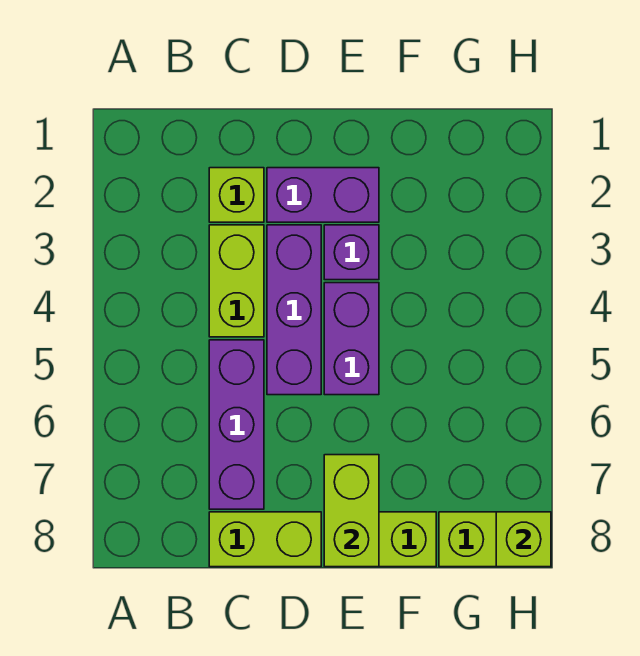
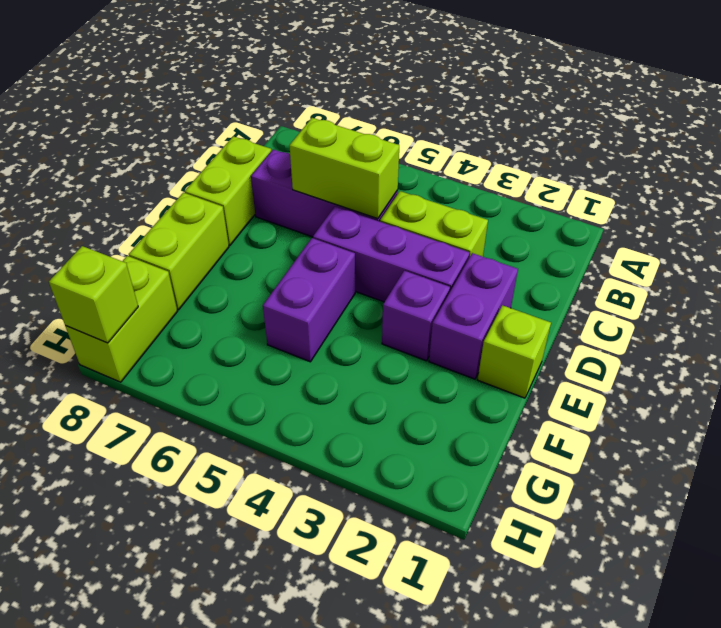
lime brick C2 level 1 -> lime brick E1 level 1
purple brick E4:E5 level 1 -> purple brick E5:F5 level 1
lime brick E7:E8 level 2 -> lime brick C5:C6 level 2

